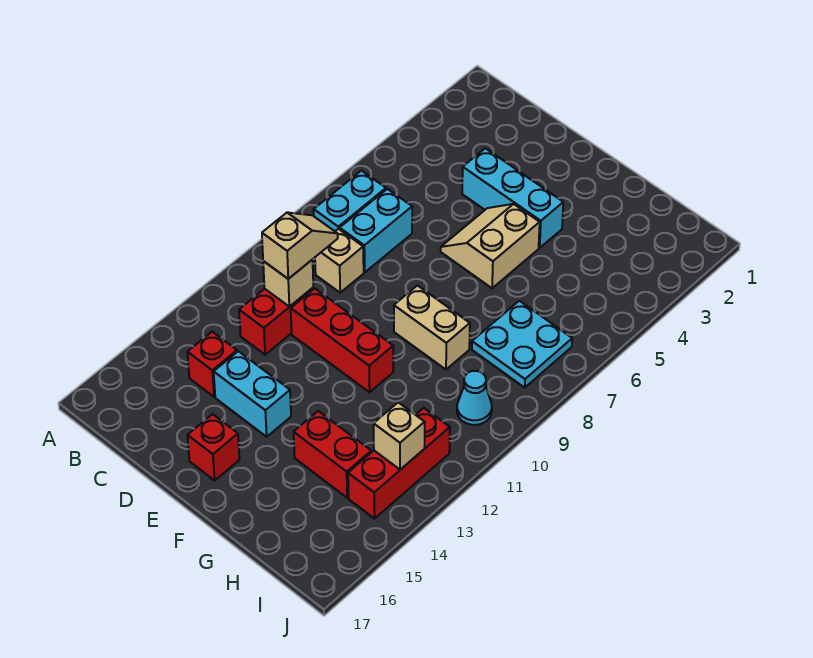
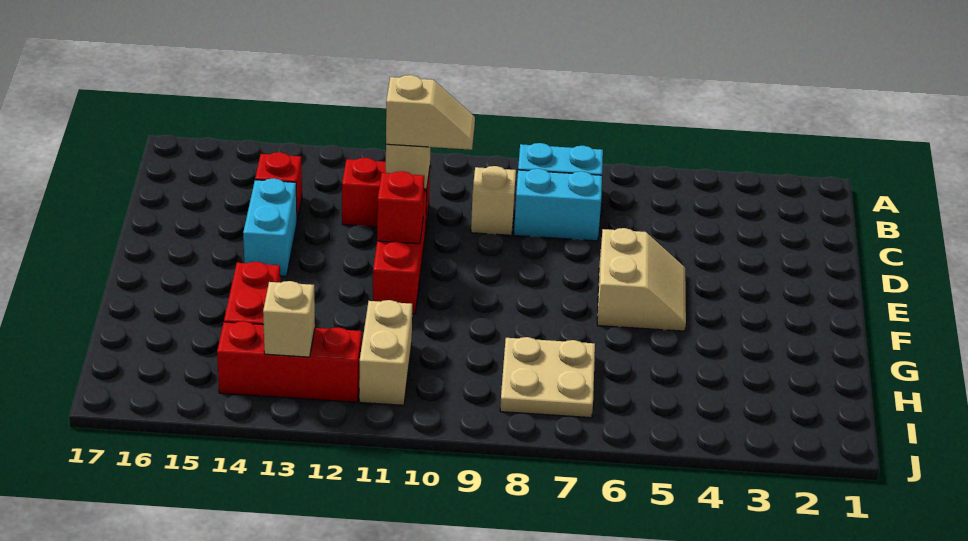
cyan brick D4:F4 level 1 -> none
tan slope E5:F6 level 1 top F -> tan slope E5:F6 level 1 top 6
red brick E16 level 1 -> red brick E11 level 2
tan brick F9:G9 level 1 -> tan brick H11:I11 level 1
cyan plate H7:I8 level 1 -> tan plate H7:I8 level 1
cyan cone I10 level 1 -> none

